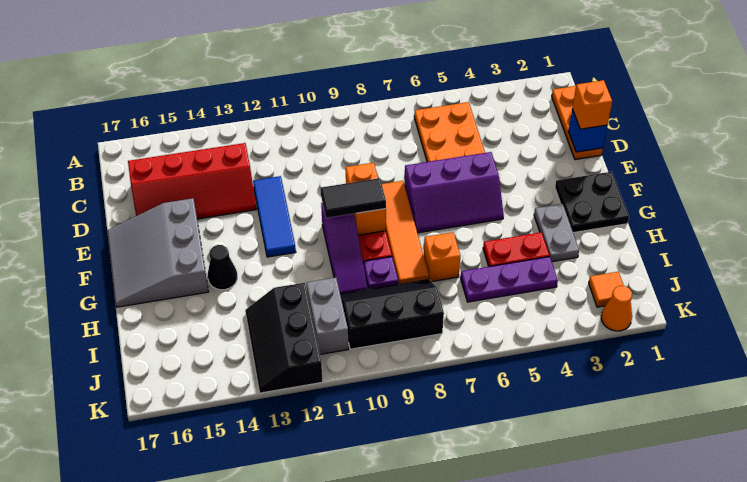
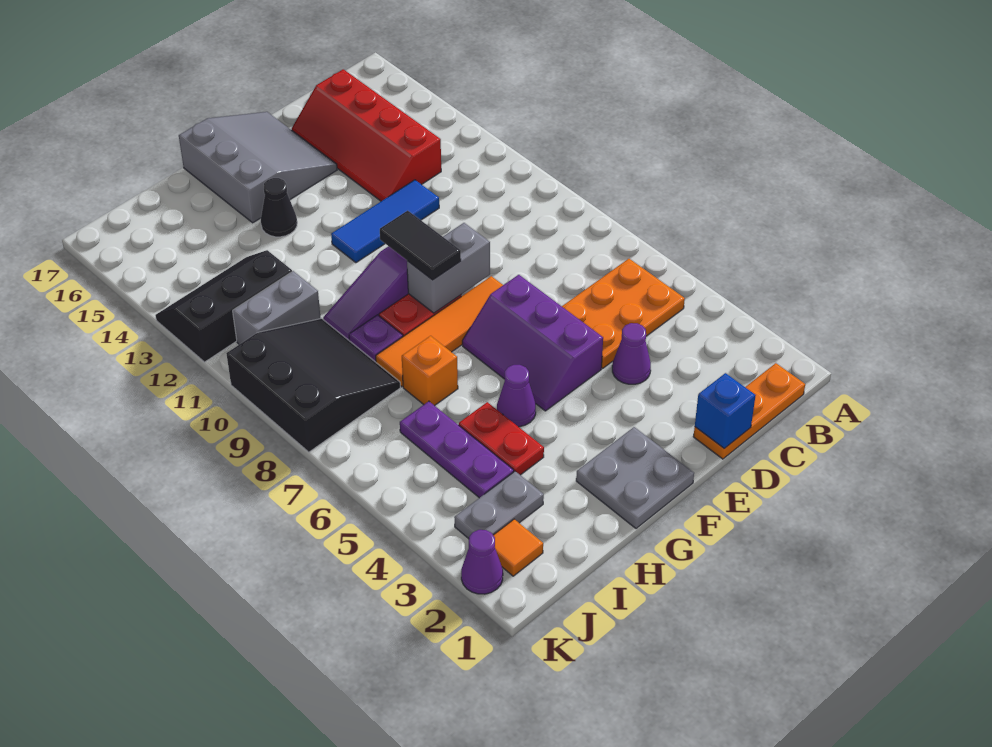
orange brick D1 level 3 -> none
none -> purple cone D4 level 1
orange brick E9:F9 level 2 -> grey brick E9:F9 level 2
grey slope E15:G17 level 1 top 15 -> grey slope E15:G17 level 1 top G
black plate F1:G2 level 1 -> grey plate F1:G2 level 1
grey plate G3:H3 level 1 -> grey plate I3:J3 level 1
none -> purple cone G5 level 1
black slope I8:J10 level 1 top J -> black slope I8:K10 level 1 top K
orange cone K2 level 1 -> purple cone K2 level 1

